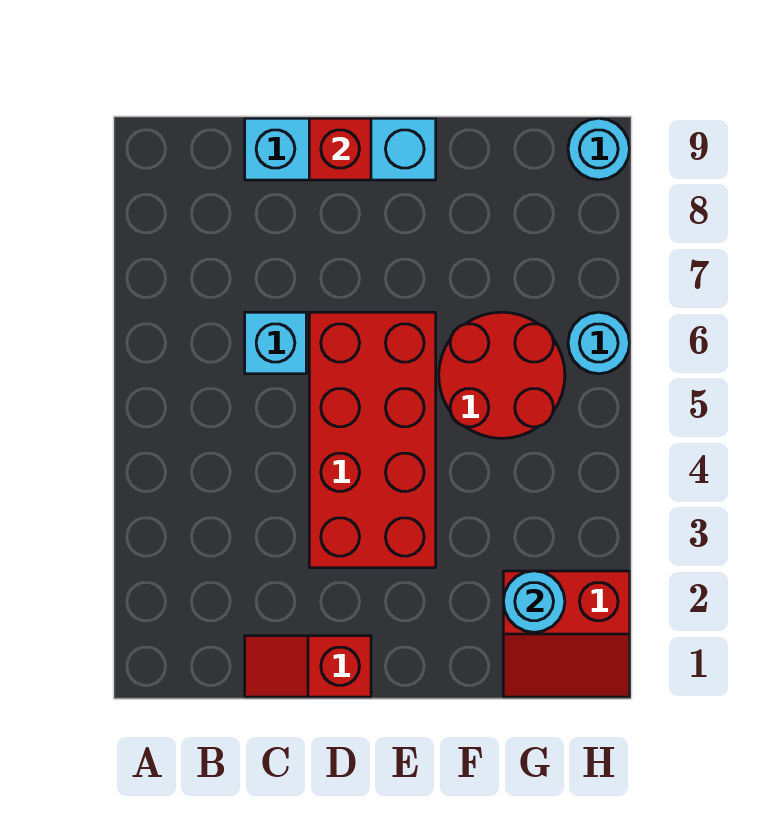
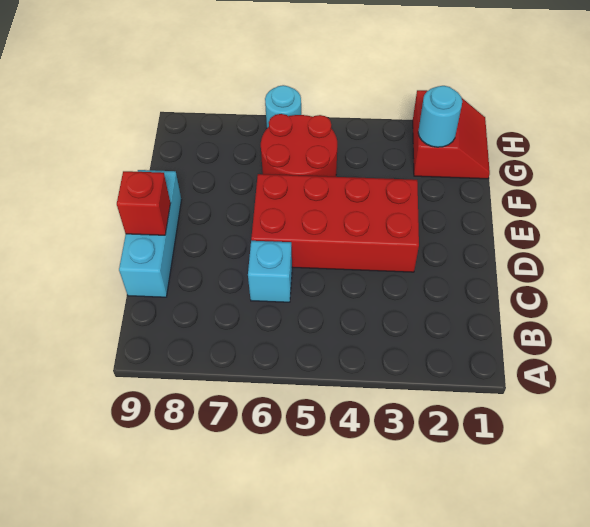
red slope C1:D1 level 1 top D -> none
cyan round brick H9 level 1 -> none

